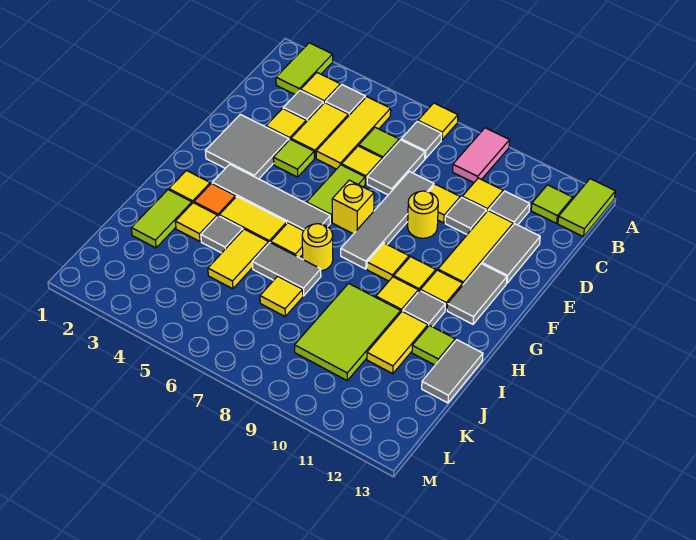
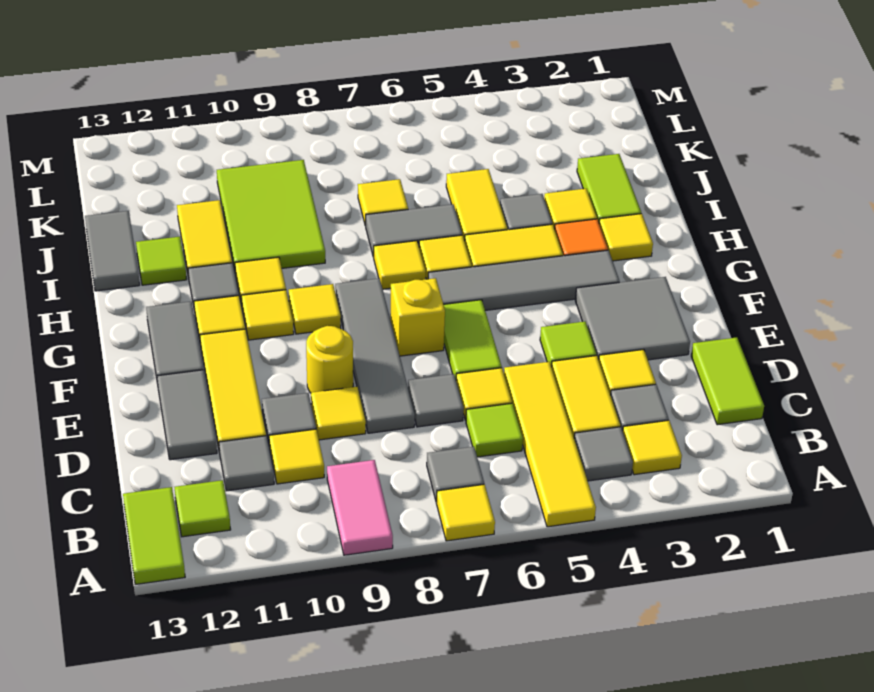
lime tile A2:B2 level 1 -> lime tile C1:D1 level 1
yellow tile B5:D5 level 1 -> yellow tile A5:D5 level 1
grey tile C7:D7 level 1 -> grey tile D7 level 1
yellow round brick H7 level 1 -> yellow tile H7 level 1

